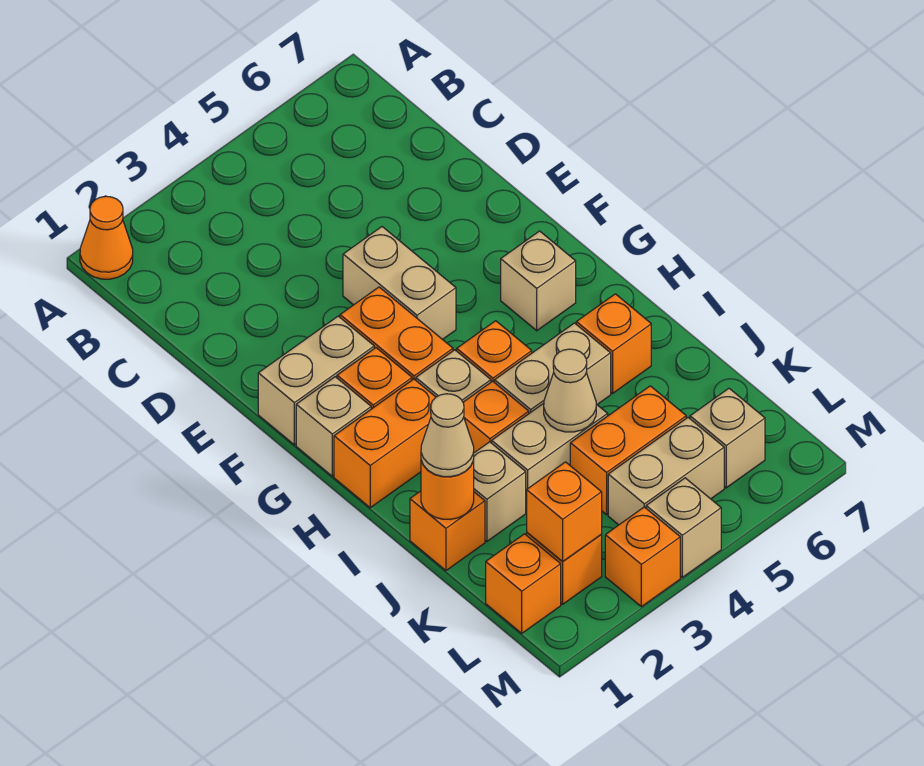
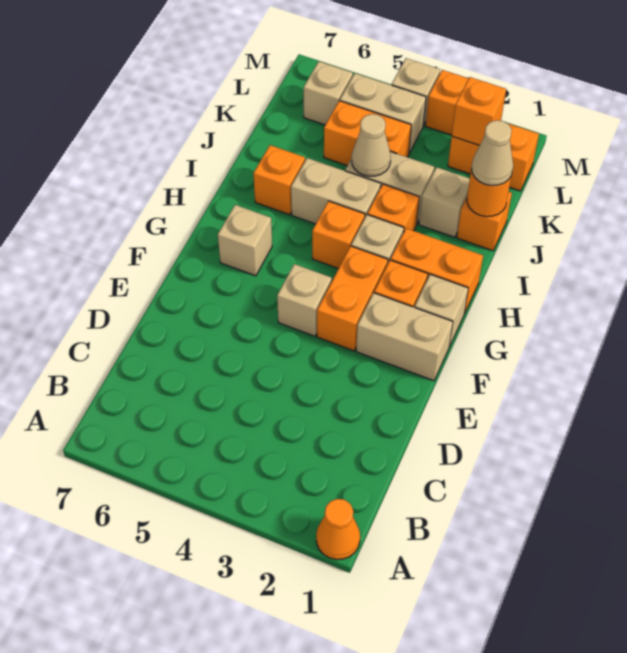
tan brick E4:F4 level 1 -> tan brick F4 level 1

